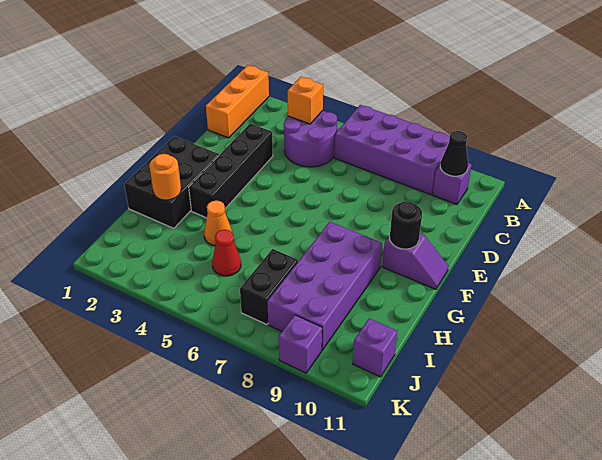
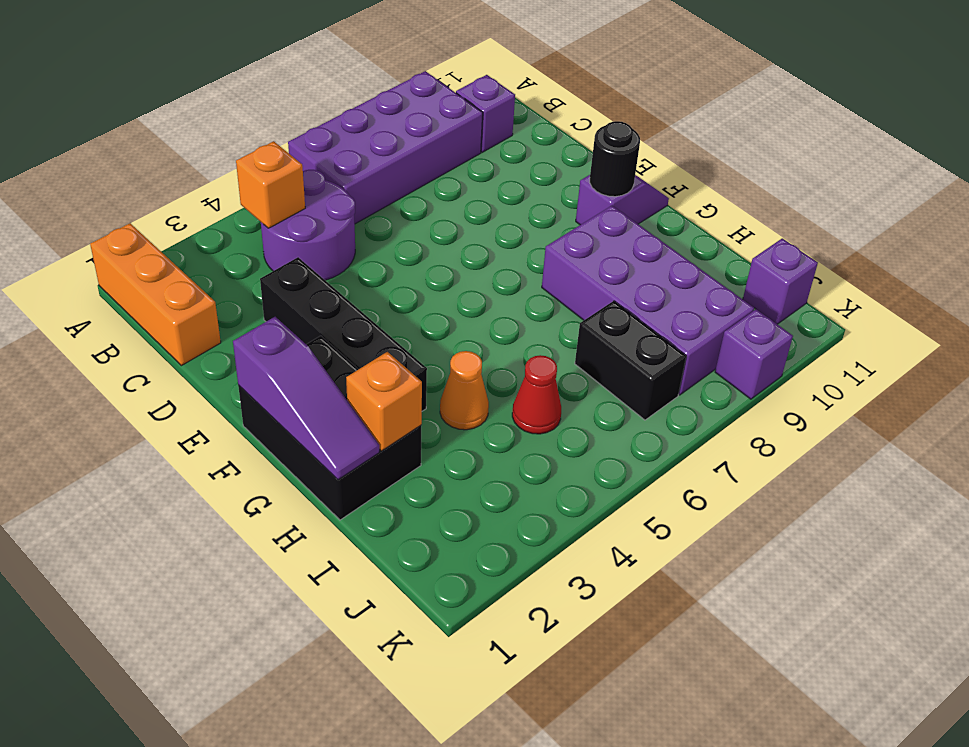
black cone B10 level 2 -> none
none -> purple slope F1:H1 level 2 top F
orange round brick H2 level 2 -> orange brick H2 level 2

